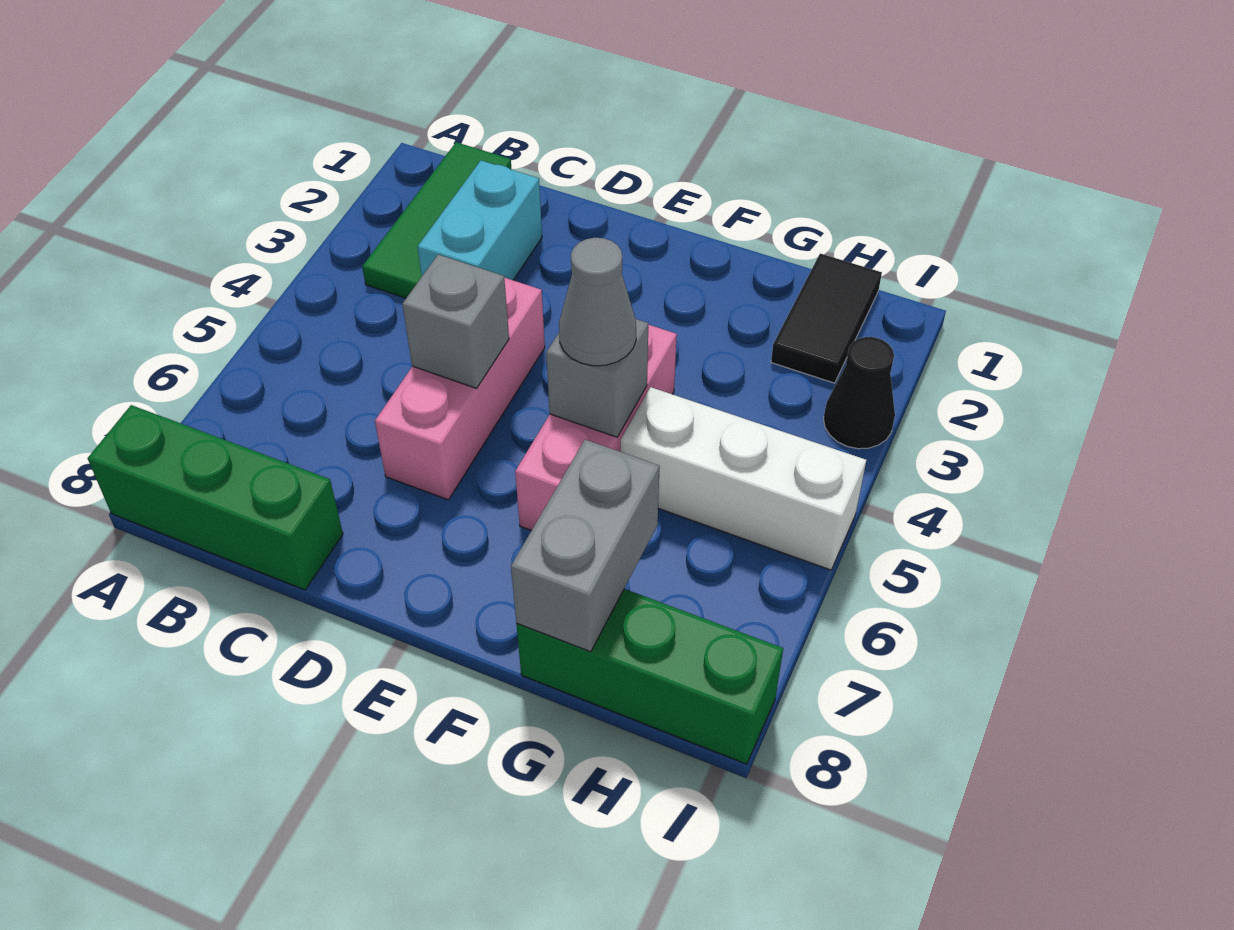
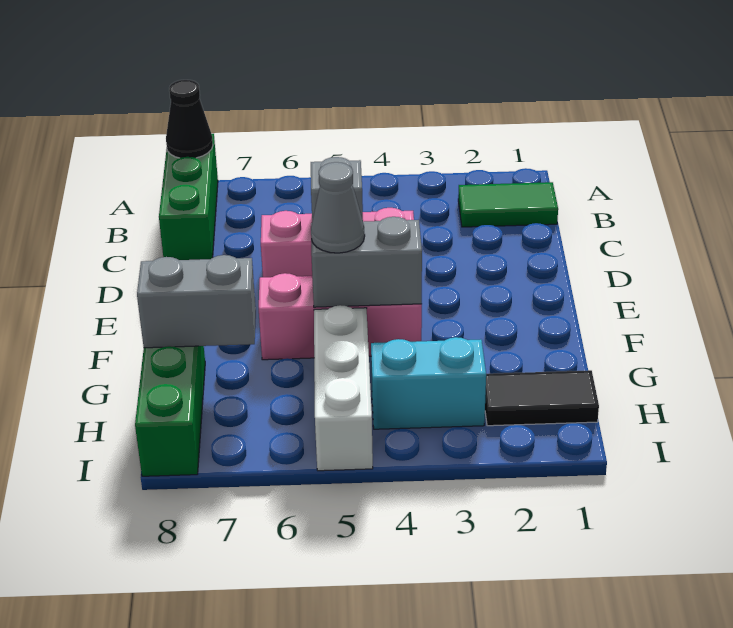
green tile B1:B3 level 1 -> green tile B1:B2 level 1
cyan brick C2:C3 level 1 -> cyan brick H3:H4 level 1
grey brick F5 level 2 -> grey brick F4:F5 level 2
black cone I3 level 1 -> black cone A8 level 2

